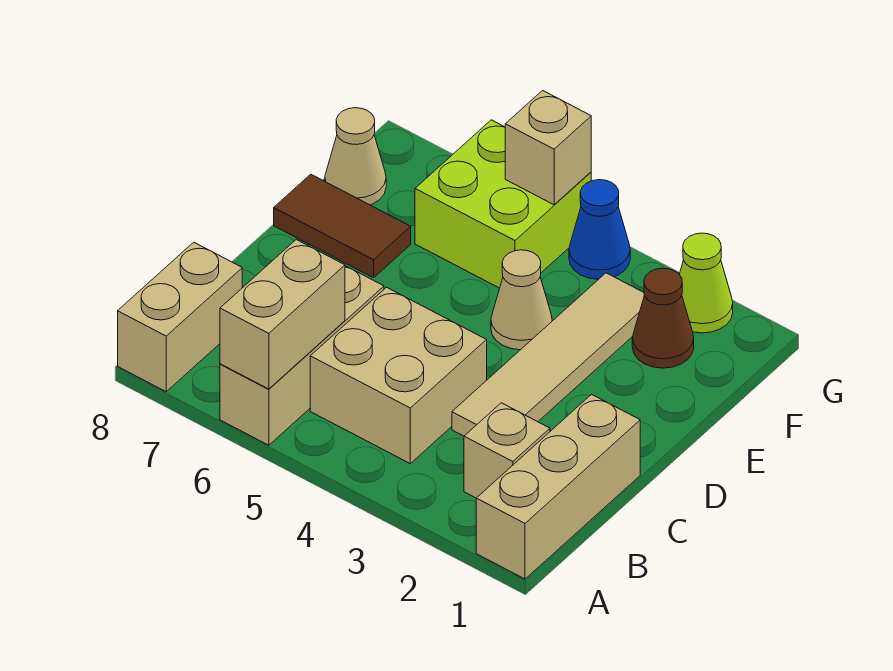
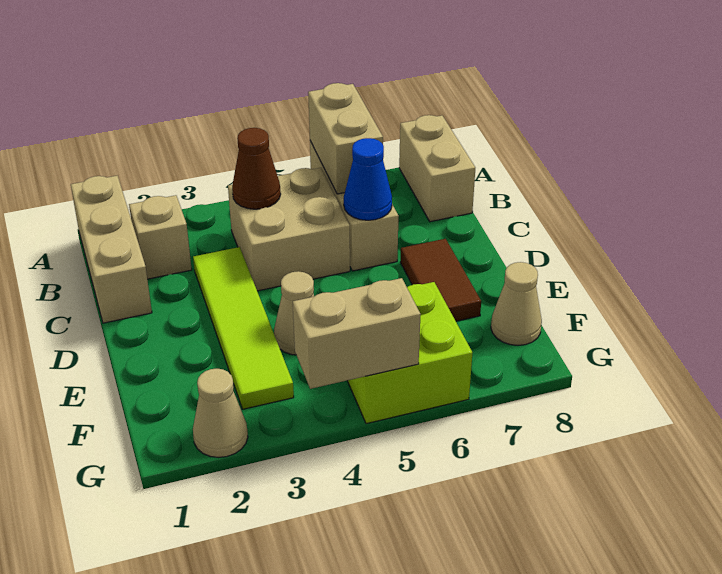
tan tile C3:F3 level 1 -> lime tile C3:F3 level 1
brown tile E7:E8 level 1 -> brown tile D7:E7 level 1
brown cone F2 level 1 -> brown cone B4 level 2
lime cone G2 level 1 -> tan cone G2 level 1
blue cone G4 level 1 -> blue cone C6 level 2
tan brick G5 level 2 -> tan brick G4:G5 level 2

